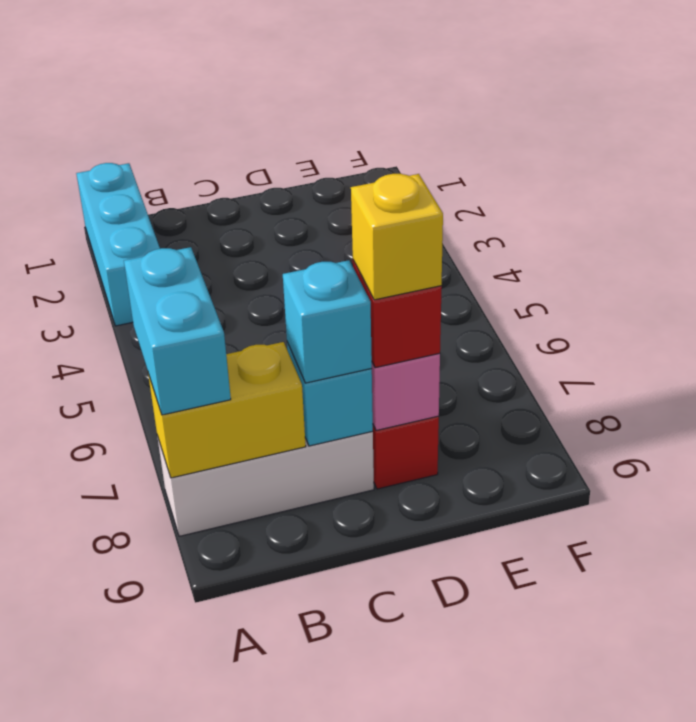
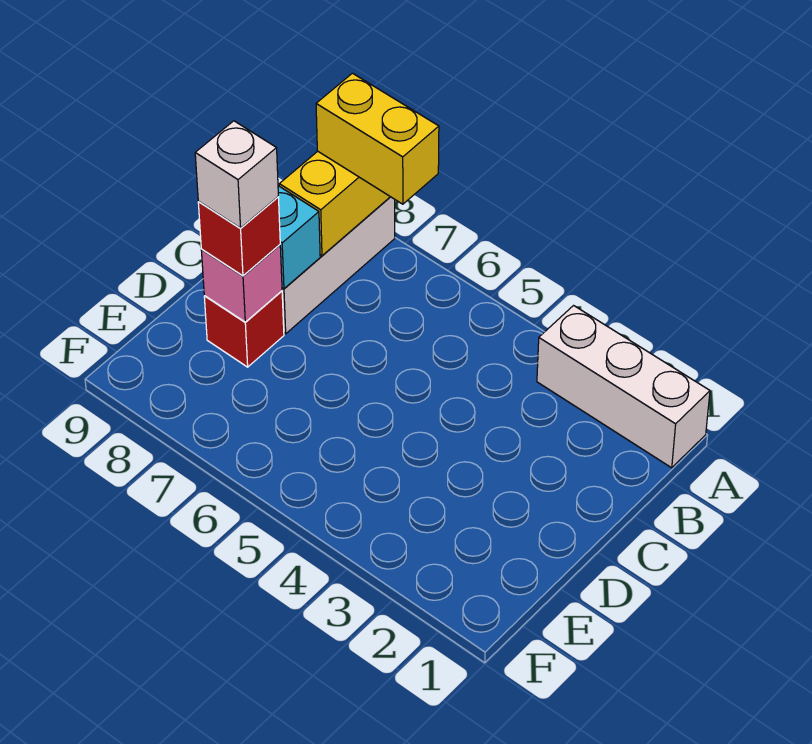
cyan brick A1:A3 level 1 -> white brick A1:A3 level 1
cyan brick A7:A8 level 3 -> yellow brick A7:A8 level 3
cyan brick C8 level 3 -> none
yellow brick D8 level 4 -> white brick D8 level 4

